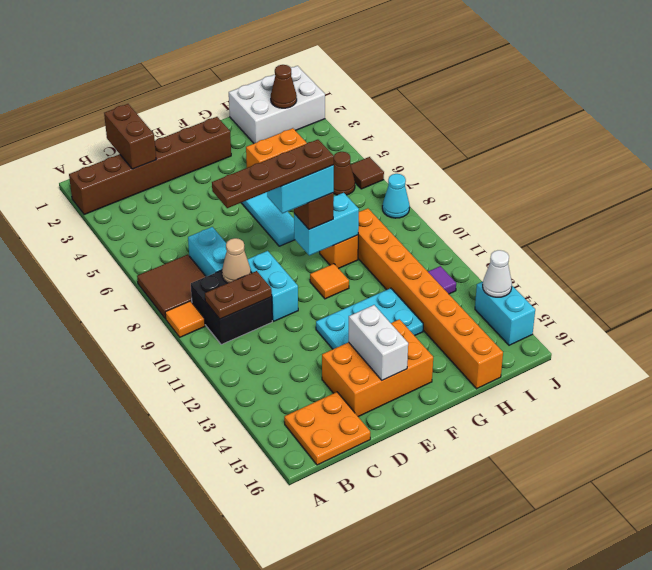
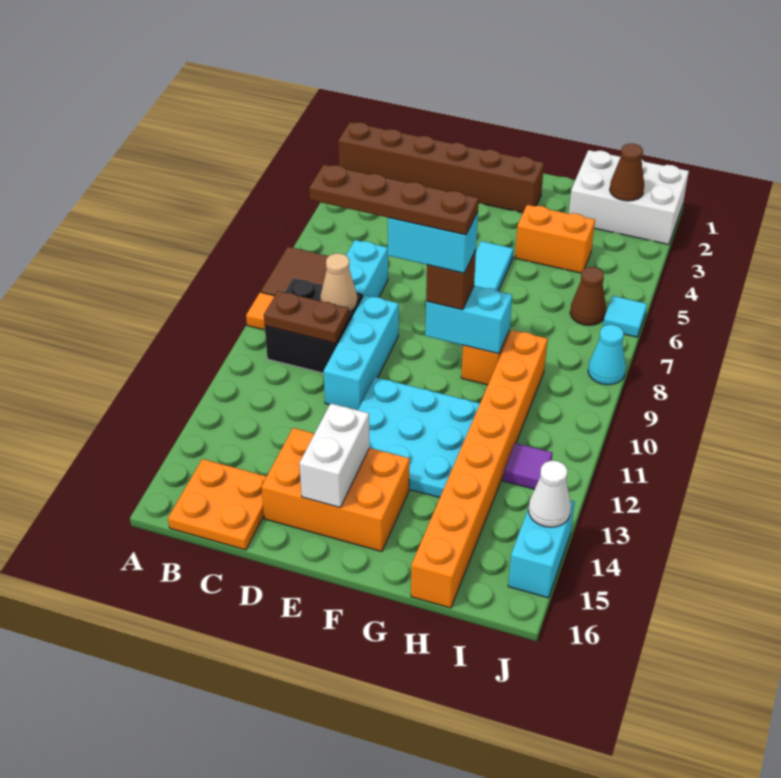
brown brick C1:C2 level 2 -> none
cyan brick D9:D10 level 1 -> cyan brick D9:D11 level 1
cyan plate E12:G13 level 1 -> cyan plate E11:G13 level 1
orange tile F10 level 1 -> none
brown tile J6 level 1 -> cyan tile J6 level 1

